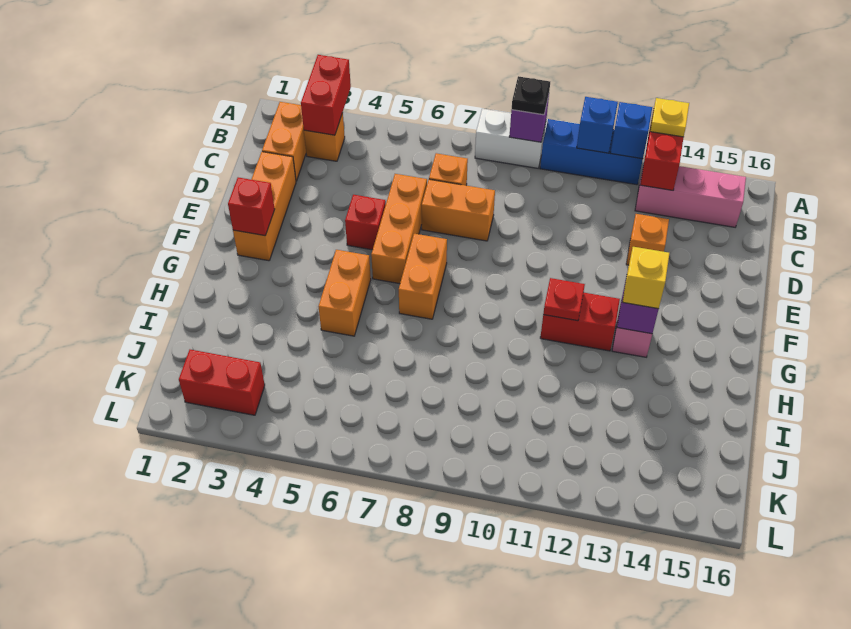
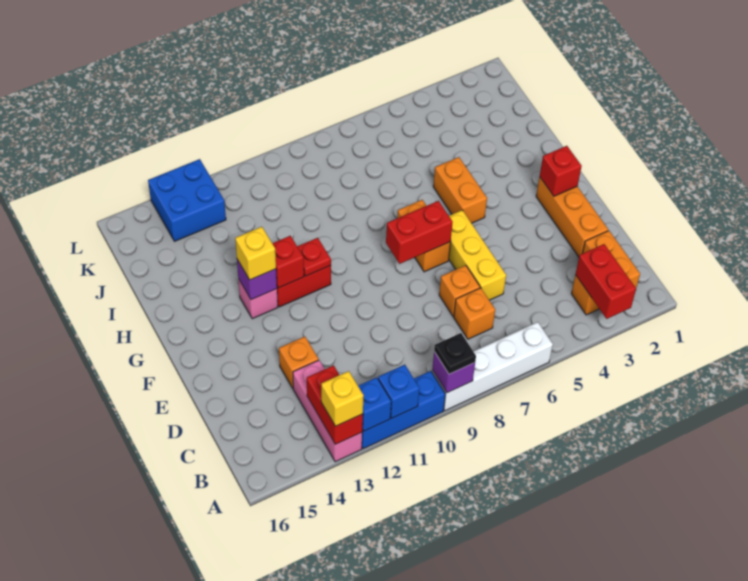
white brick A8:A9 level 1 -> white brick A6:A9 level 1
yellow plate A13 level 3 -> yellow brick A13 level 3
pink brick B13:B15 level 1 -> pink brick A13:C13 level 1
orange brick D6:F6 level 1 -> yellow brick D6:F6 level 1
orange brick D7:D8 level 1 -> orange brick D7 level 1
red brick E5 level 1 -> red brick G12 level 2
red brick K2:K3 level 1 -> red brick F7:F8 level 2
none -> blue brick K13:L14 level 1

